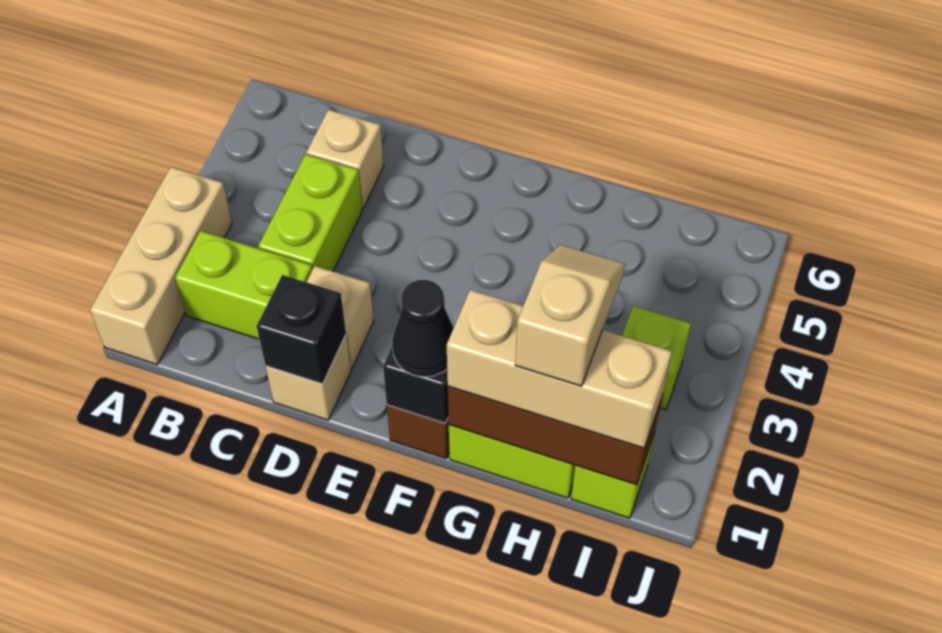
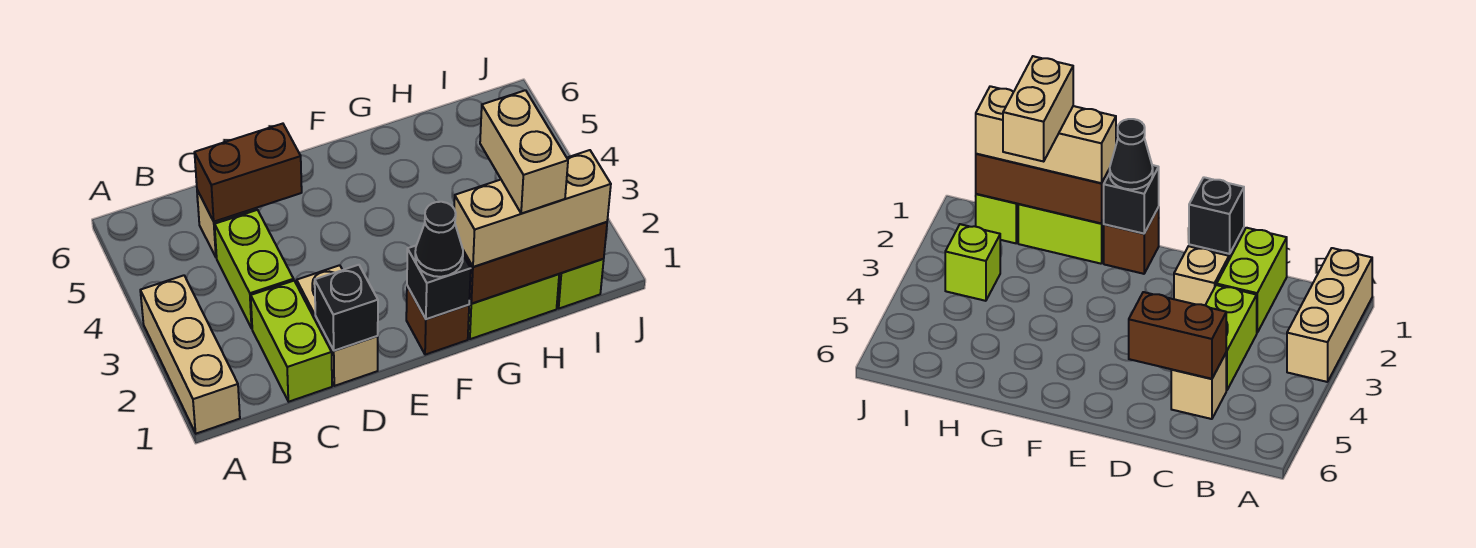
lime brick B2:C2 level 1 -> lime brick C1:C2 level 1
none -> brown brick C5:D5 level 2
tan slope H1:H2 level 4 top 1 -> tan brick H1:H2 level 4

